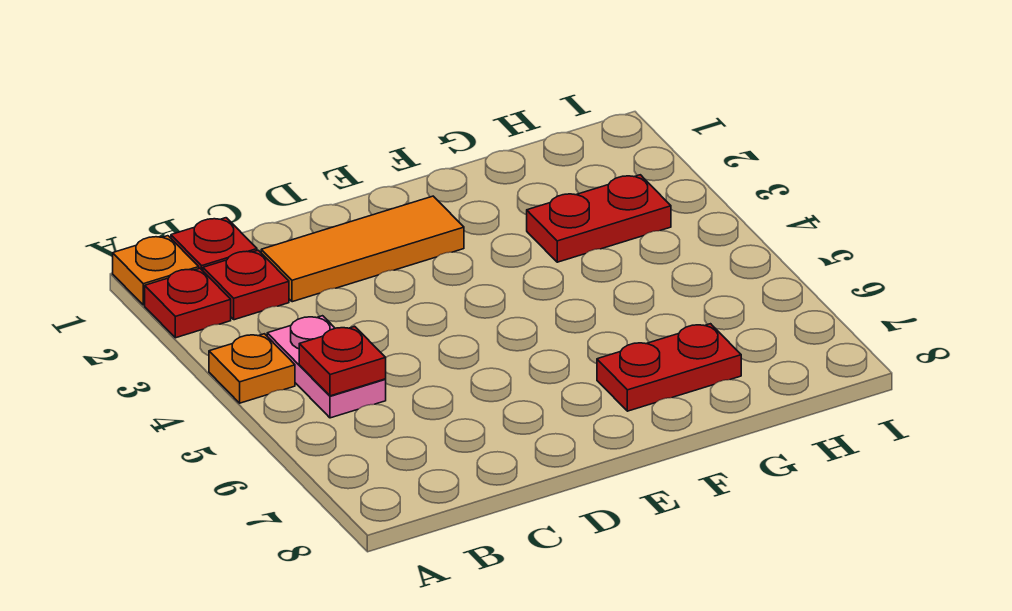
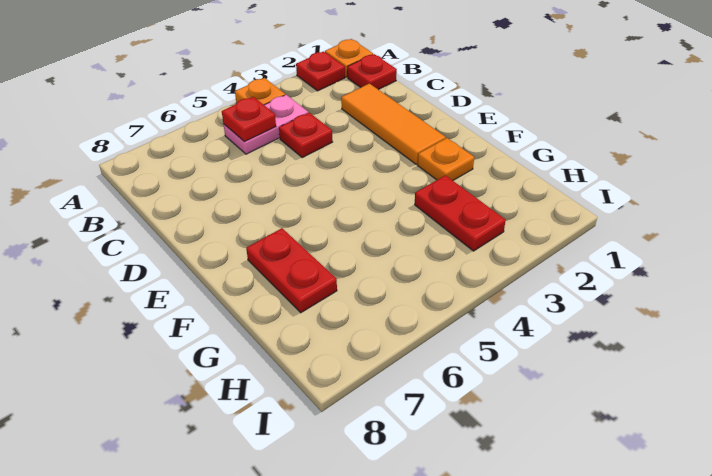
red plate B2 level 1 -> red plate C4 level 1
none -> orange plate F2 level 1

